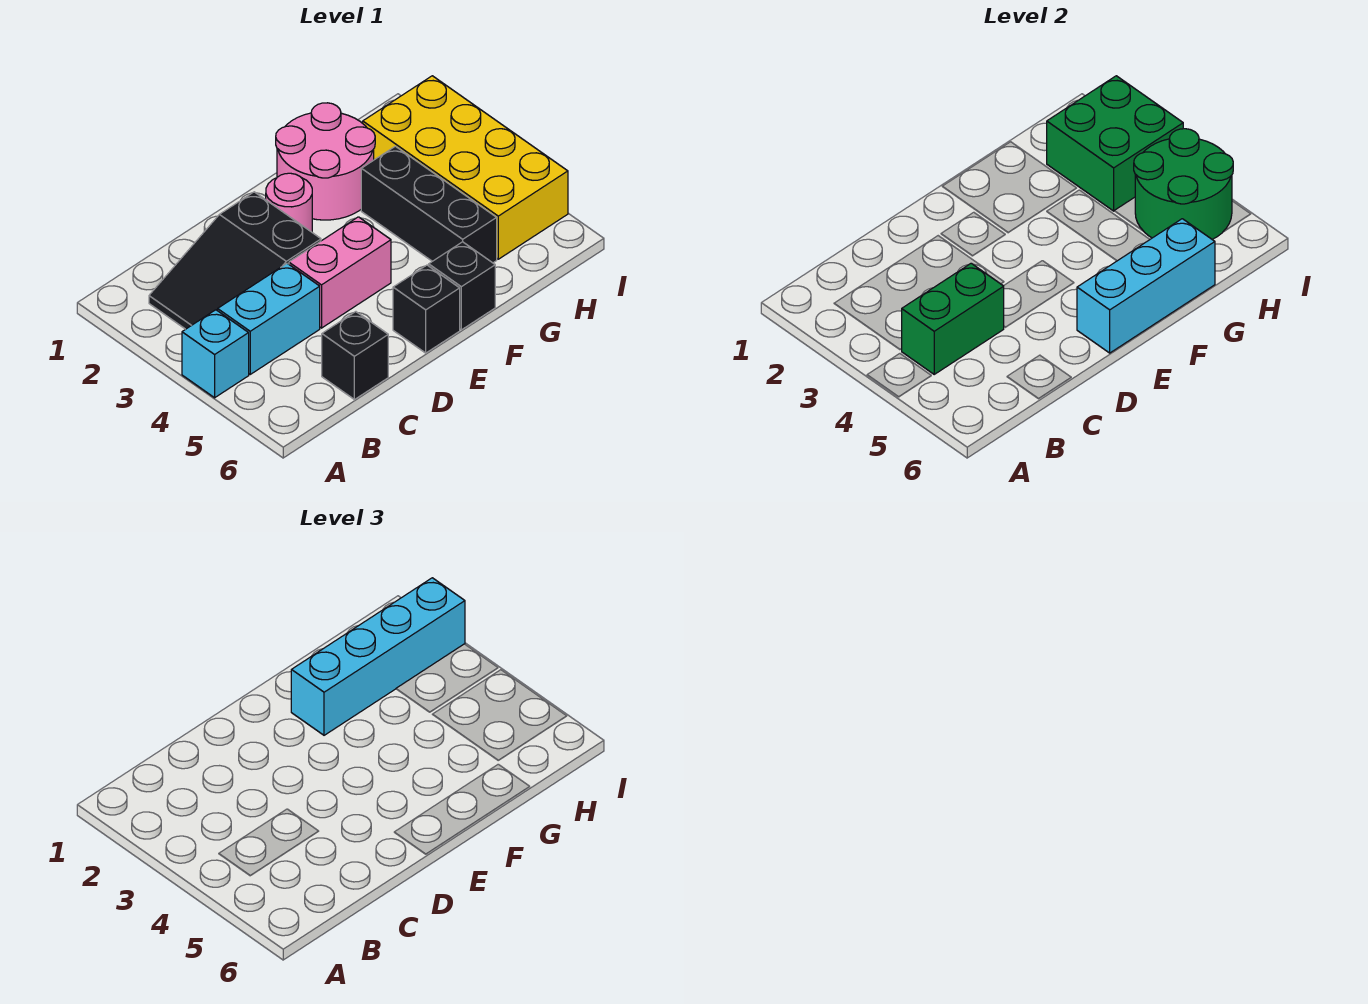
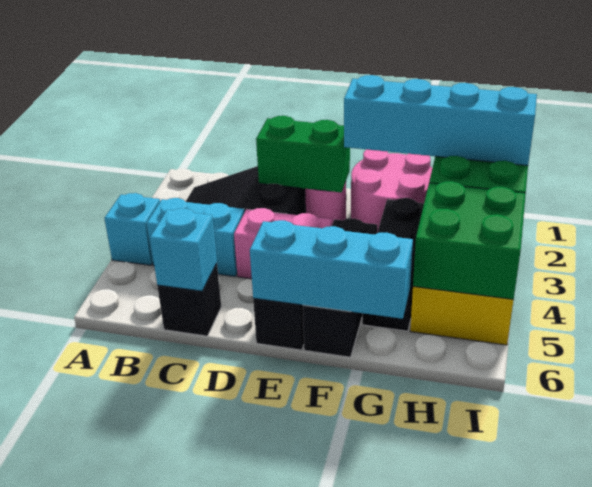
green brick B4:C4 level 2 -> green brick D2:E2 level 2
none -> cyan brick C6 level 2
black brick F6 level 1 -> black brick F4:F6 level 1
green round brick H4:I5 level 2 -> green brick H4:I5 level 2

